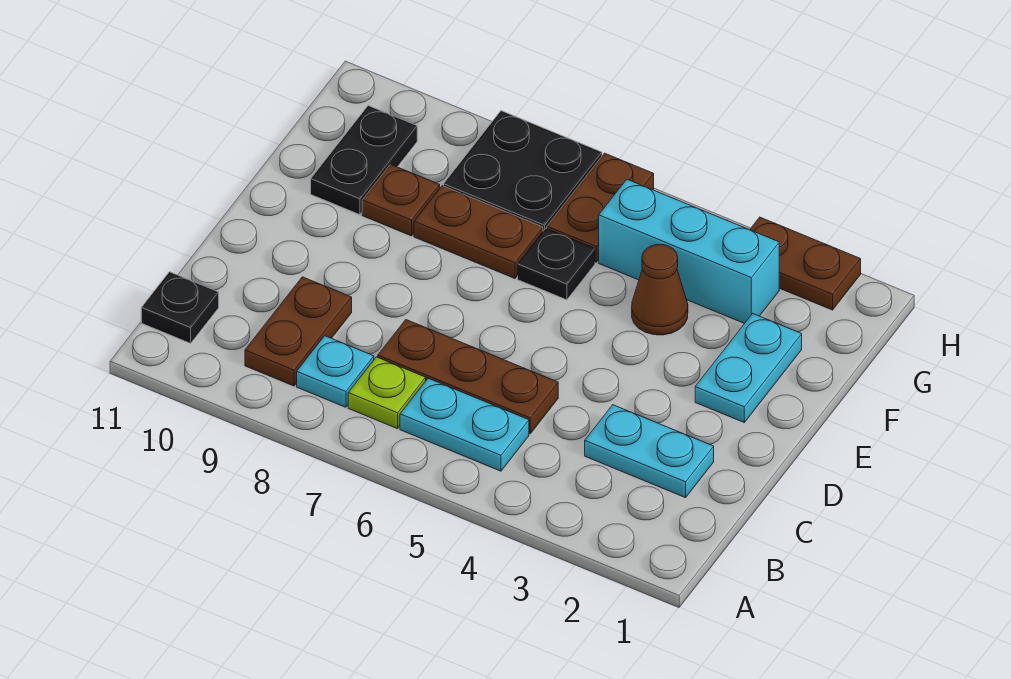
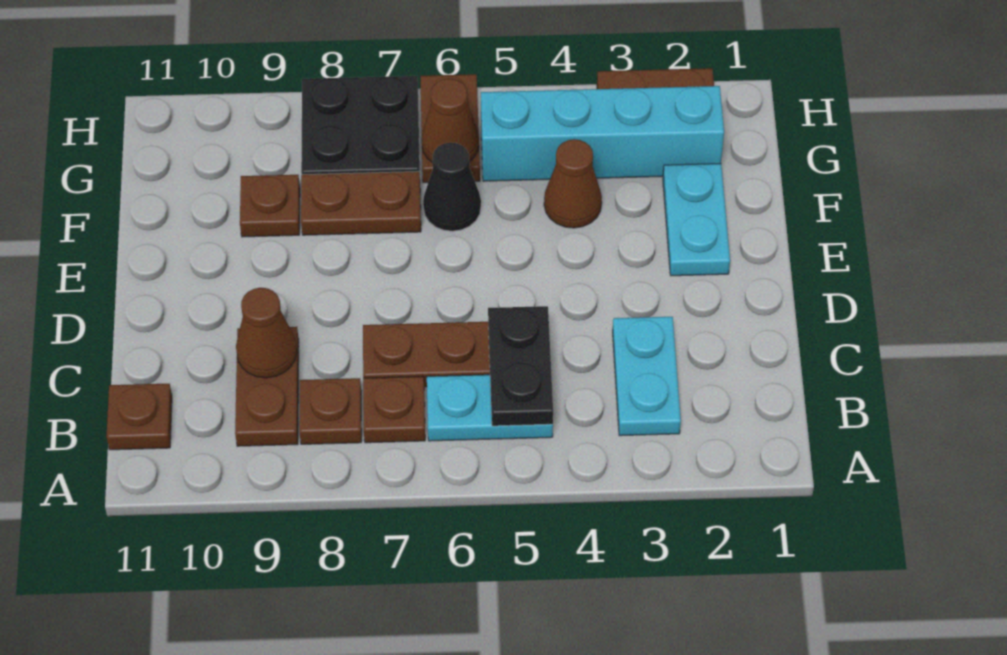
lime plate B7 level 1 -> brown plate B7 level 1
cyan plate B8 level 1 -> brown plate B8 level 1
black plate B11 level 1 -> brown plate B11 level 1
cyan plate C2:C3 level 1 -> cyan plate B3:C3 level 1
none -> brown cone C9 level 2
black plate F6 level 1 -> black cone F6 level 1
black plate F10:G10 level 1 -> black plate B5:C5 level 2
cyan brick G3:G5 level 1 -> cyan brick G2:G5 level 1
none -> brown cone G6 level 2

